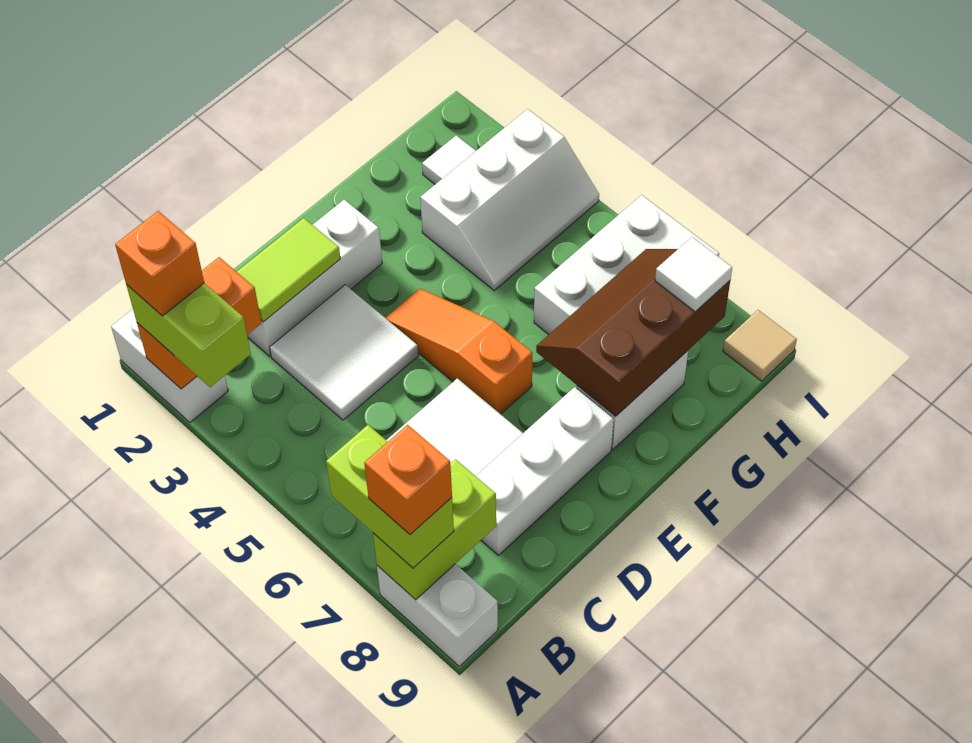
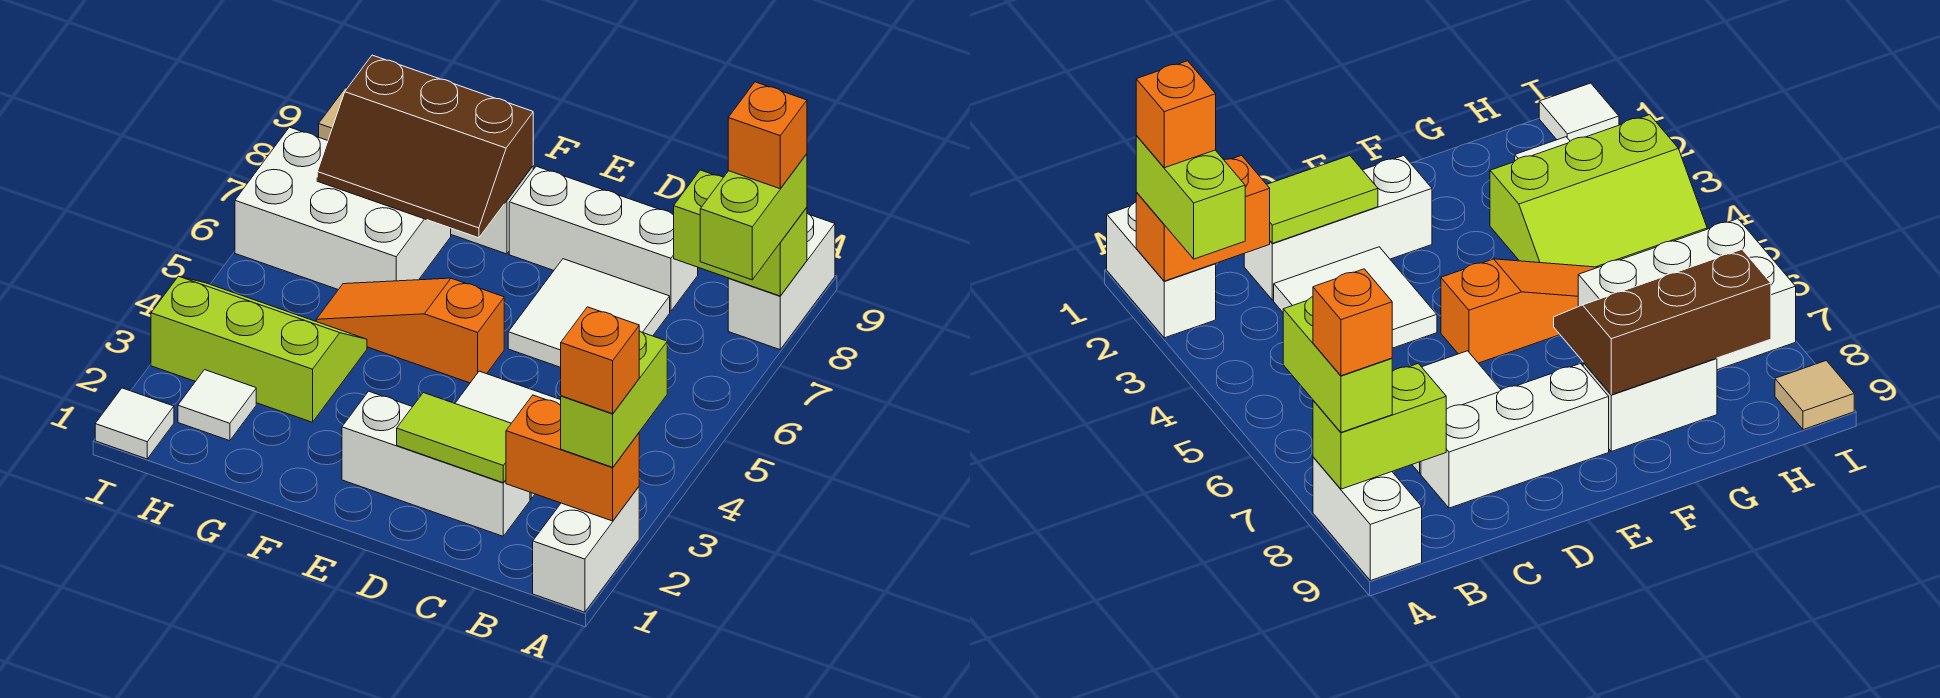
orange slope E4:E6 level 1 top 6 -> orange slope E5:G5 level 1 top E
white slope G3:I4 level 1 top 3 -> lime slope G3:I4 level 1 top 3
white tile H8 level 3 -> white tile I1 level 1

